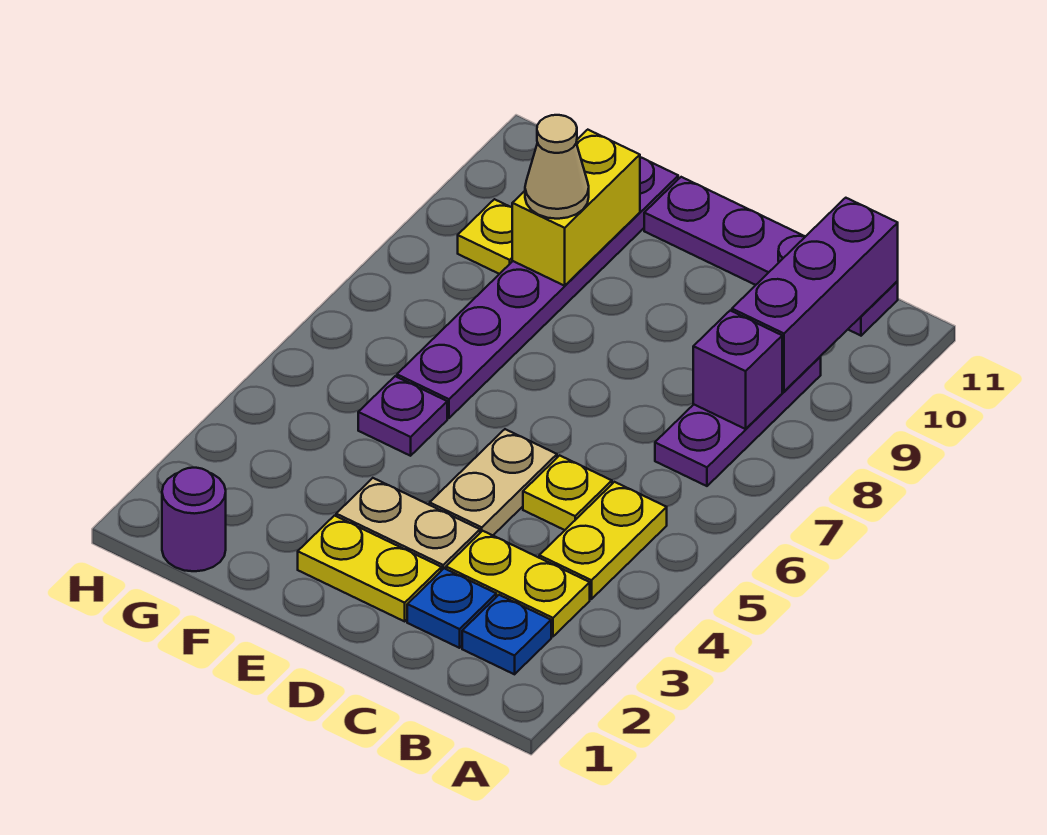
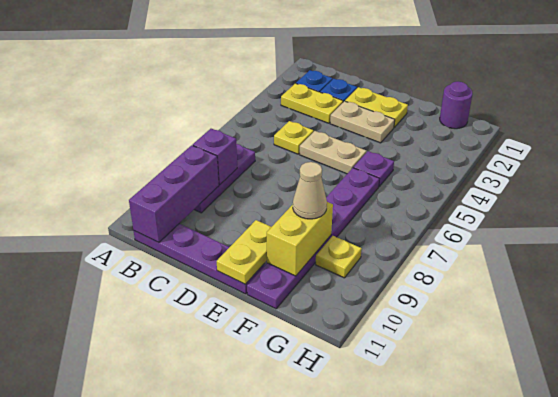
yellow plate B4:B5 level 1 -> yellow plate E10:E11 level 2
tan plate D4:D5 level 1 -> tan plate D5:E5 level 1

